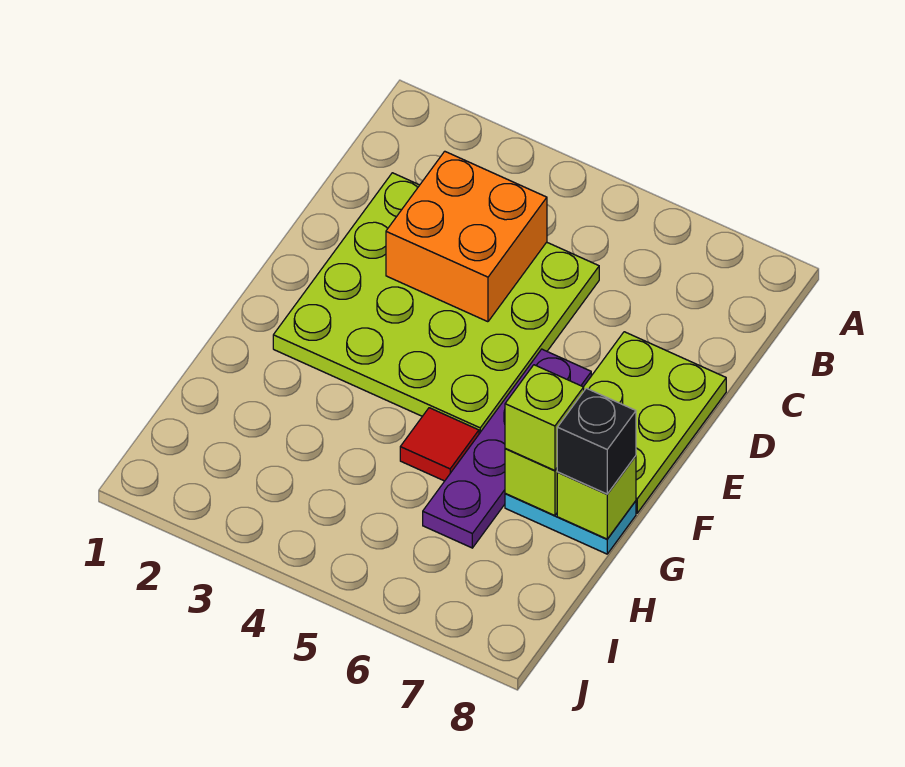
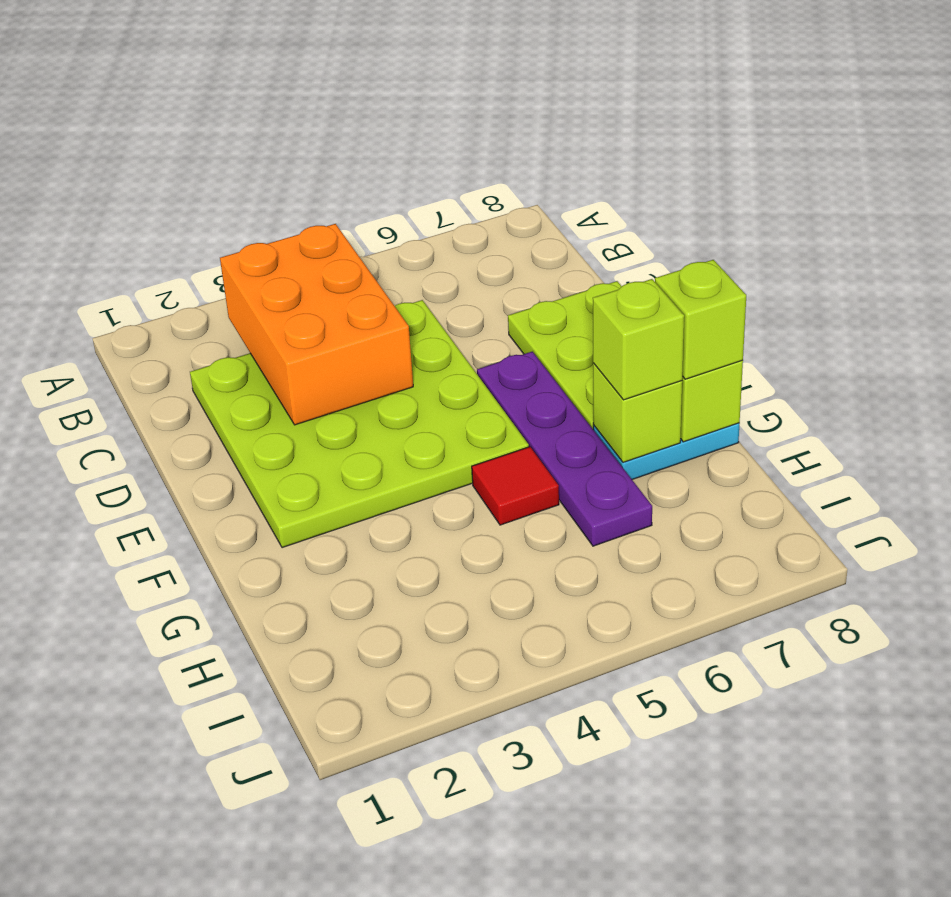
orange brick C3:D4 level 2 -> orange brick B3:D4 level 2
black brick G8 level 3 -> lime brick G8 level 3

